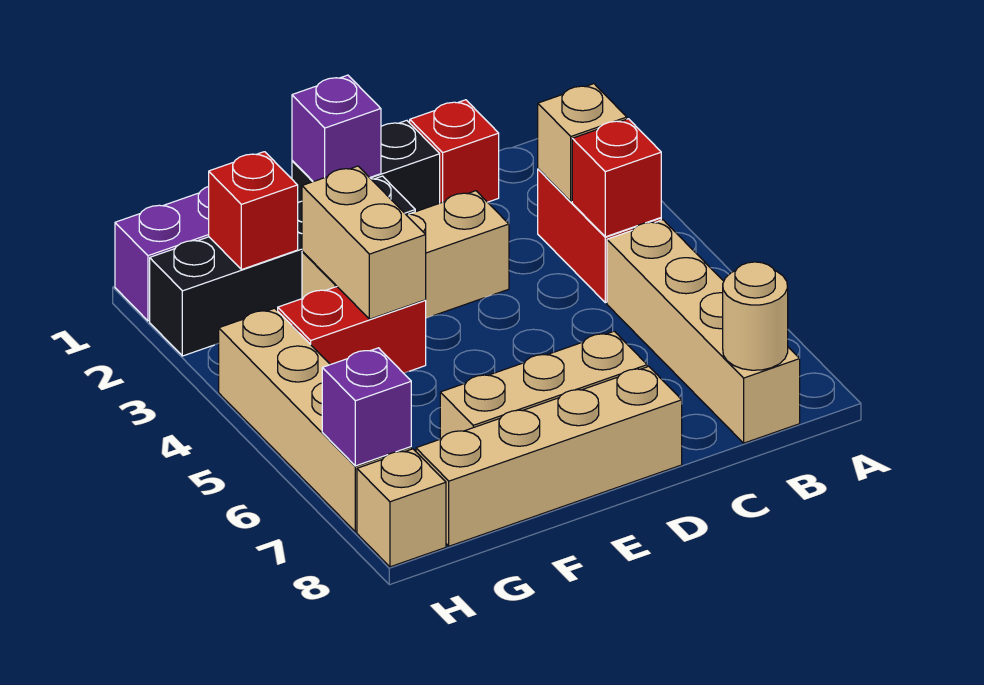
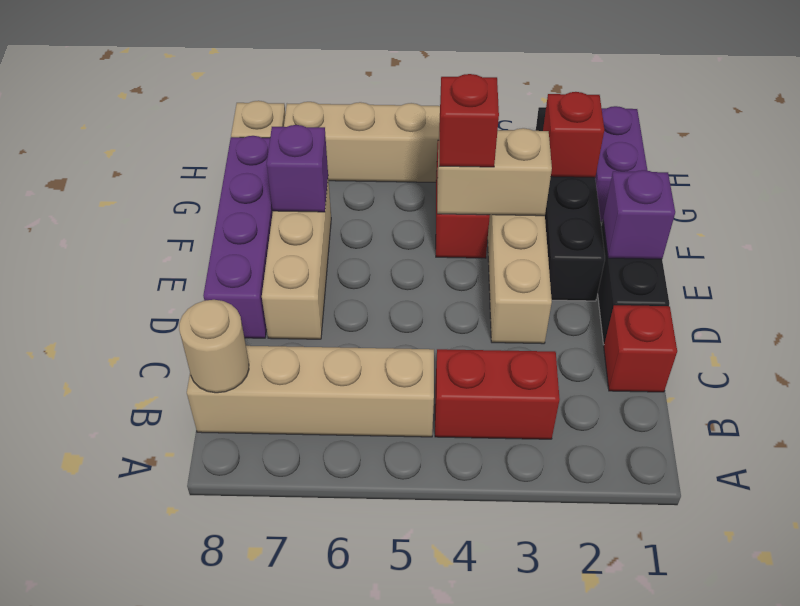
tan brick B3 level 2 -> none
red brick B4 level 2 -> red brick F4 level 3
tan brick D8:G8 level 1 -> purple brick D8:G8 level 1
purple brick H7 level 2 -> purple brick F7 level 2

